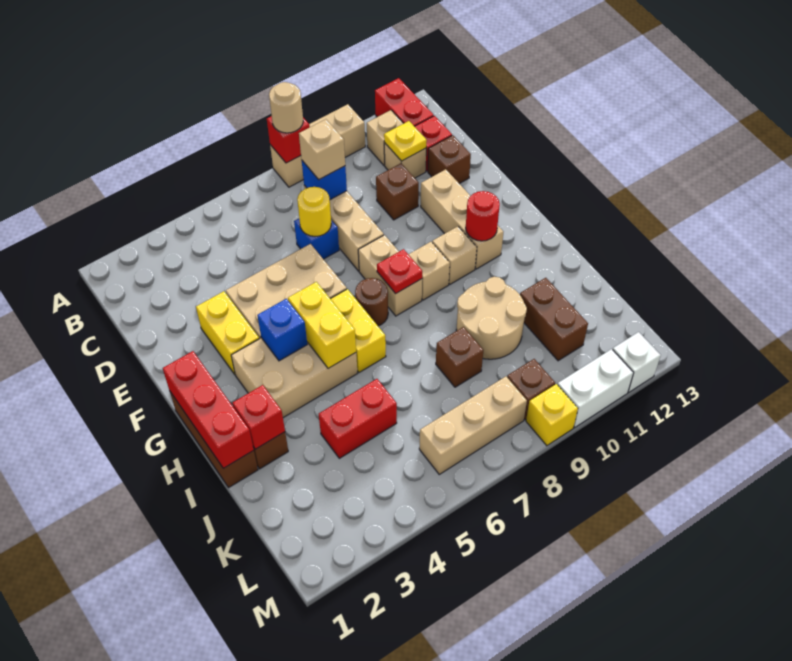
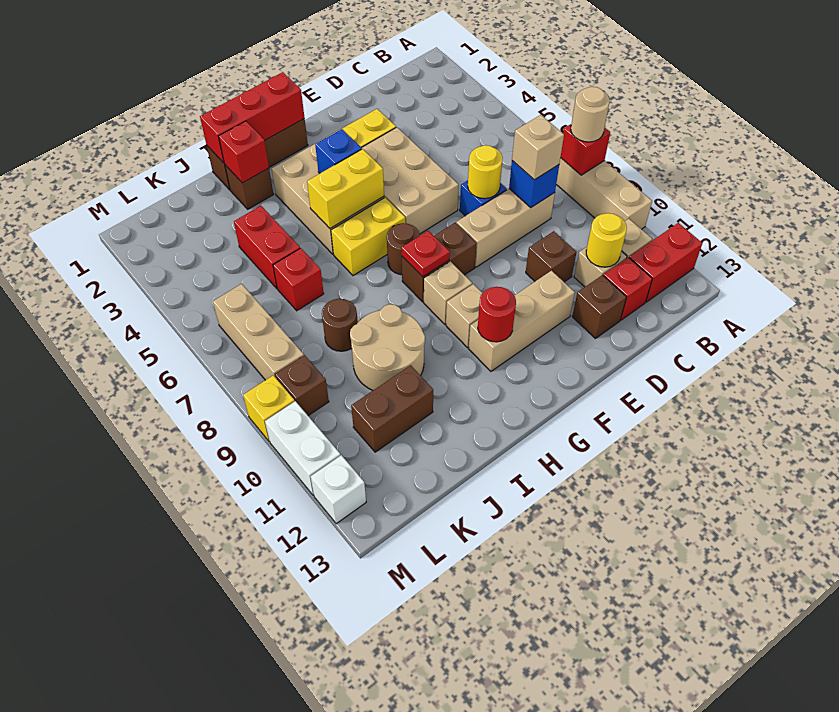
yellow plate C11 level 2 -> yellow round brick C11 level 2
tan brick F8:G8 level 1 -> brown brick F8:G8 level 1
none -> red brick J6 level 1
brown brick J8 level 1 -> brown round brick J8 level 1

